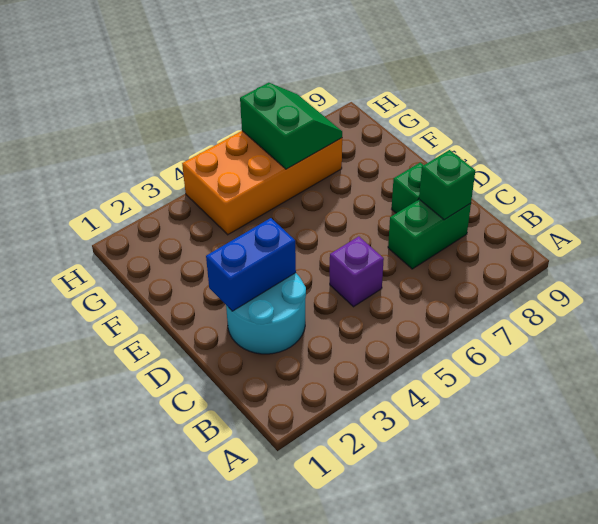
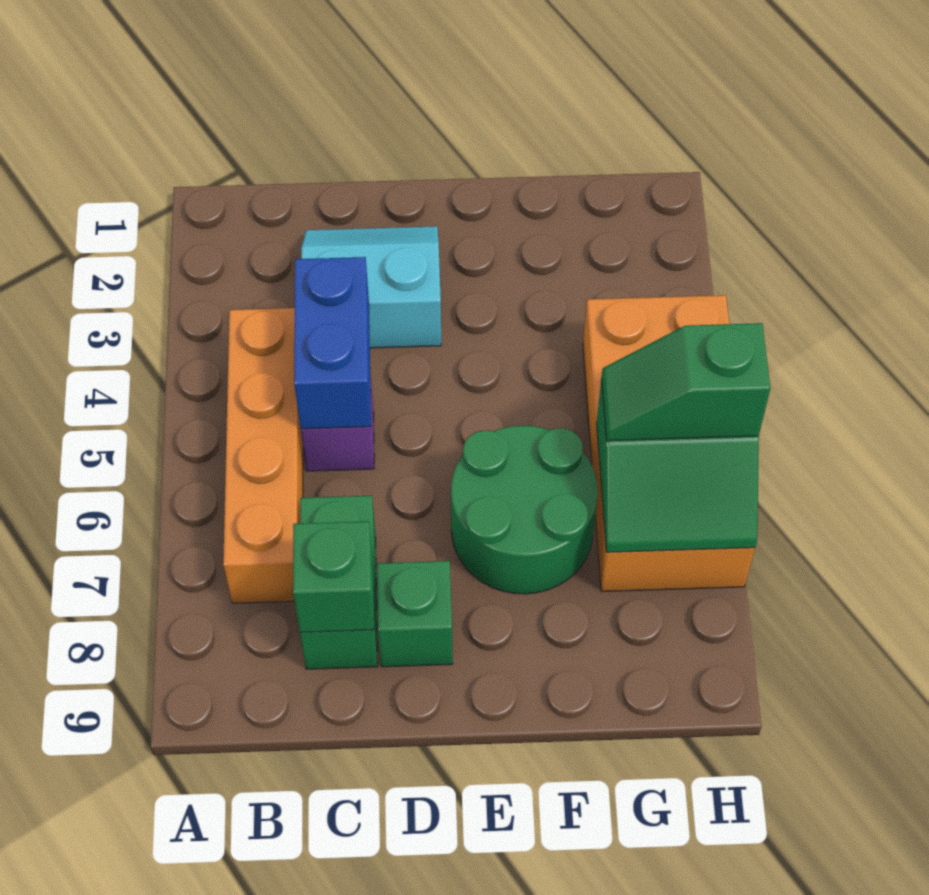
none -> orange brick B4:B7 level 1
cyan round brick C2:D3 level 1 -> cyan slope C2:D3 level 1 top 3
blue brick D2:D3 level 2 -> blue brick C4:C5 level 2
none -> green round brick E6:F7 level 1
none -> green slope G6:H6 level 3 top H

